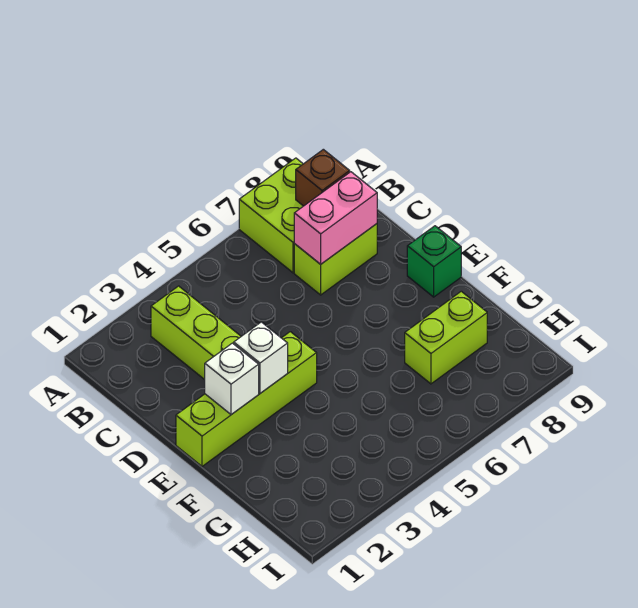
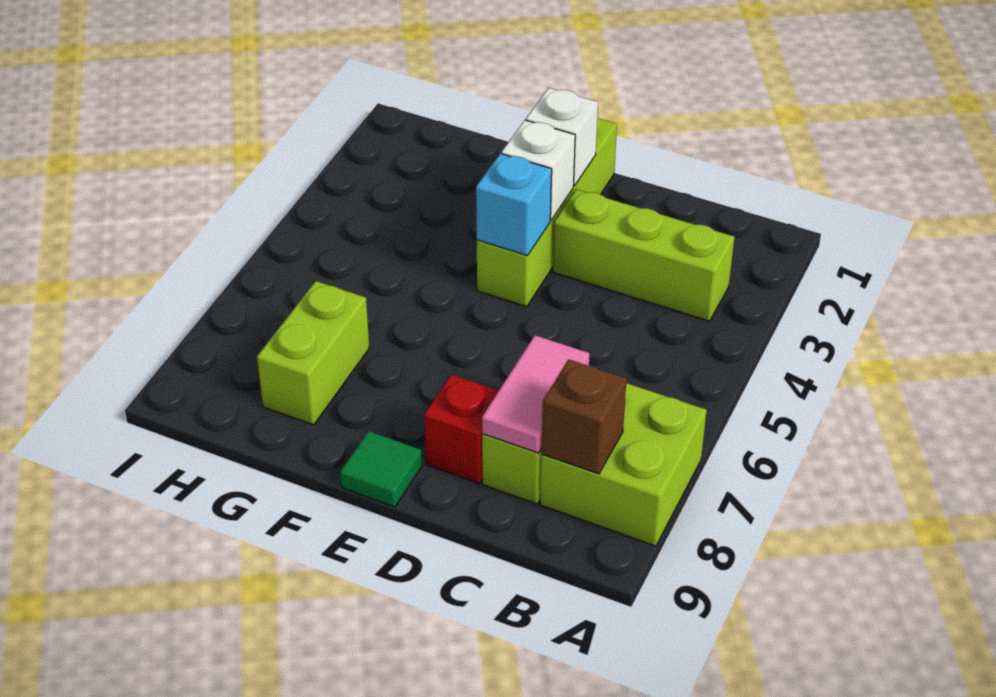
pink brick C7:C8 level 2 -> pink tile C7:C8 level 2
none -> red brick D8 level 1
none -> cyan brick E4 level 2
green brick E9 level 1 -> green tile E9 level 1

